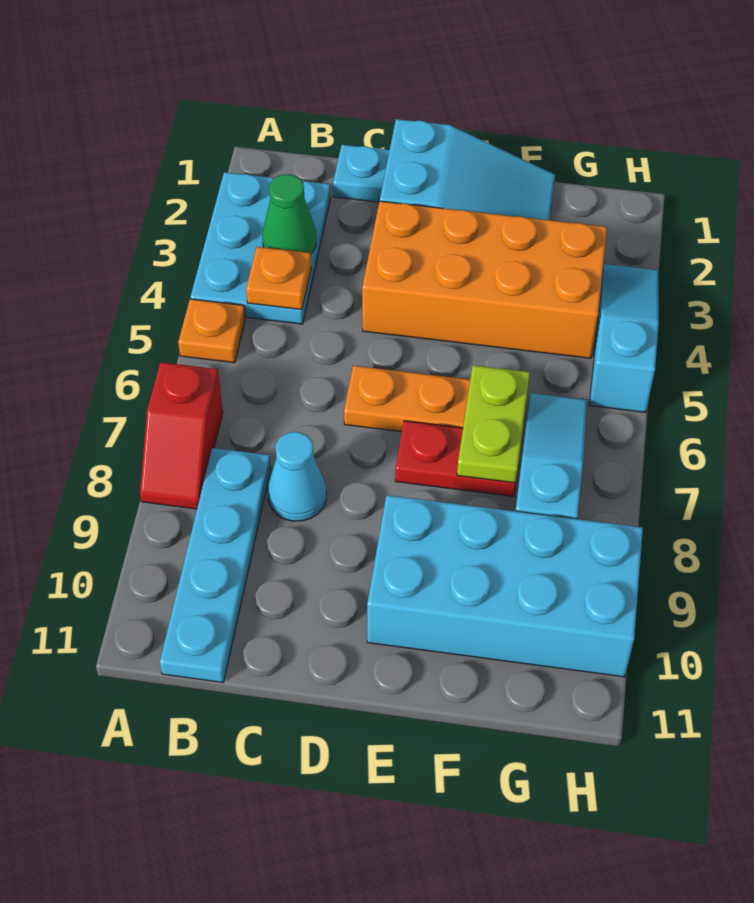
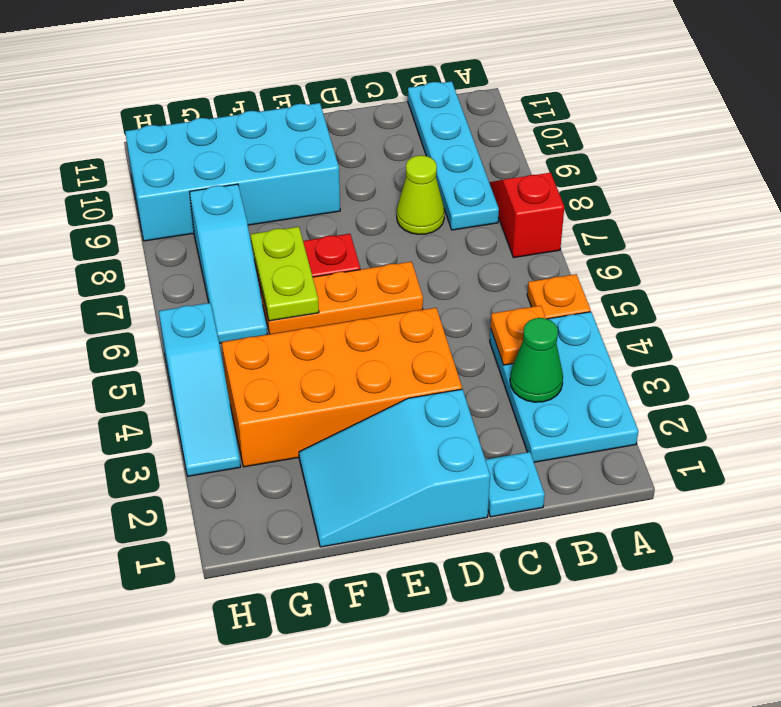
cyan cone C8 level 1 -> lime cone C8 level 1

